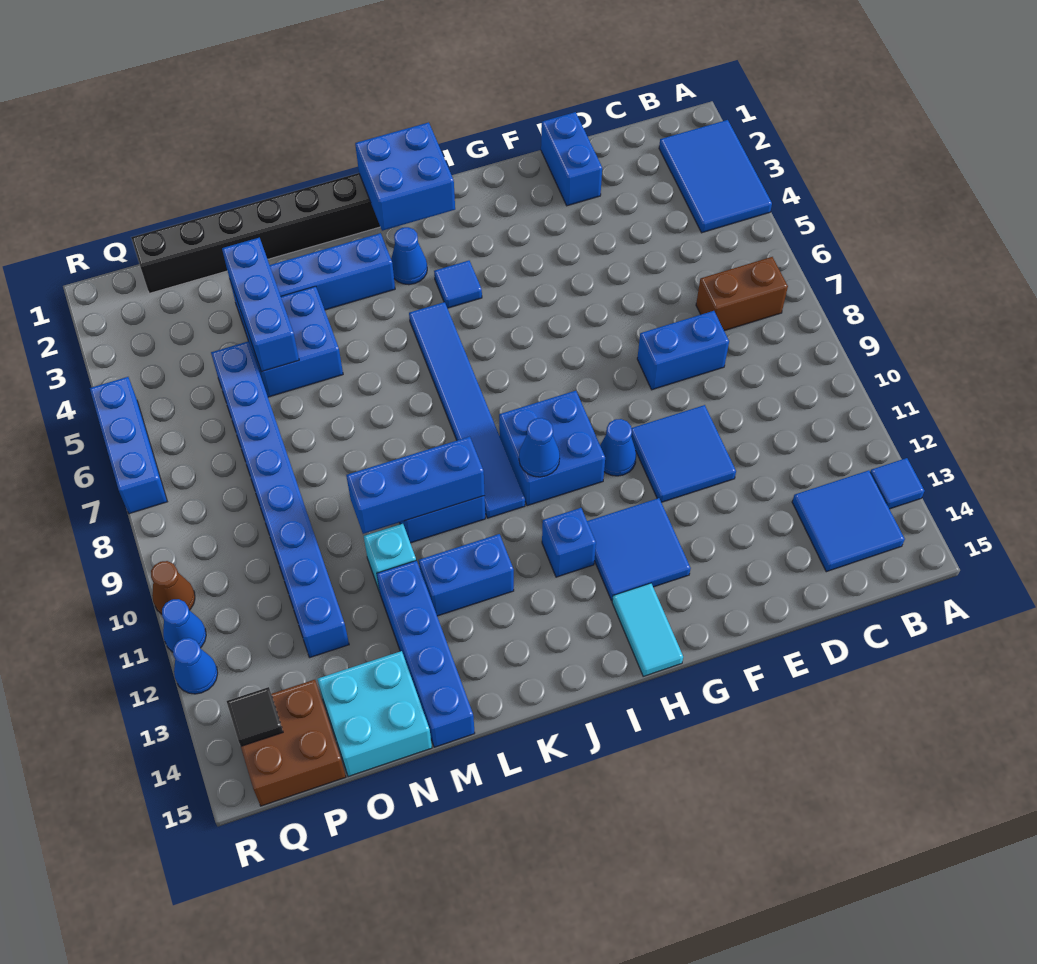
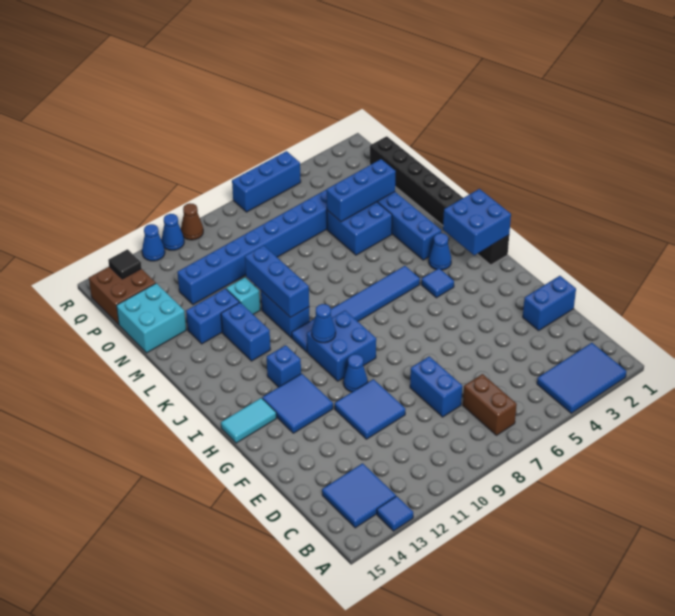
blue brick M12:M15 level 1 -> blue brick M12:M13 level 1

